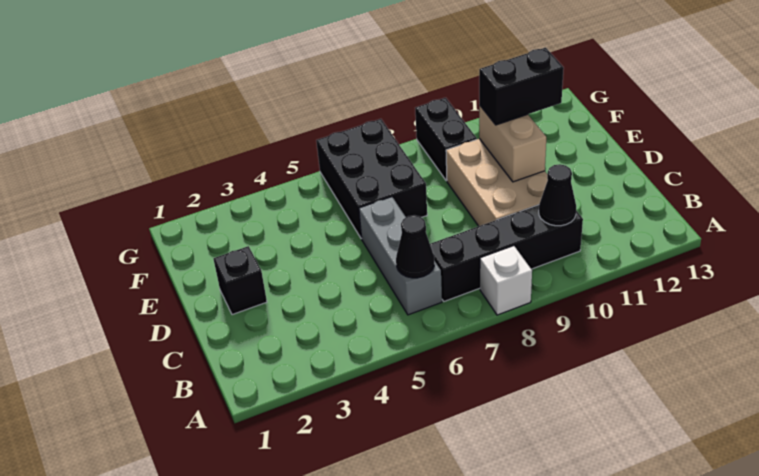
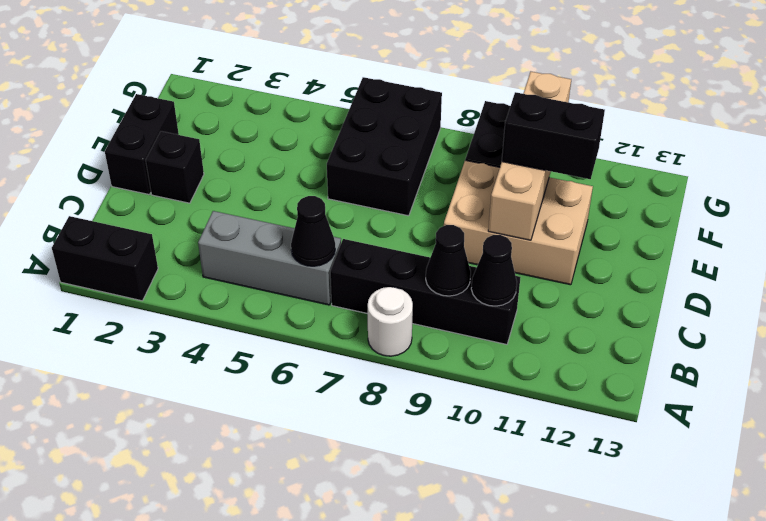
none -> black brick A1:A2 level 1
white brick A8 level 1 -> white round brick A8 level 1
grey brick B6:D6 level 1 -> grey brick B4:B6 level 1
none -> black cone B9 level 2
tan brick C9:E10 level 1 -> tan brick D9:E11 level 1
none -> black brick D1:E1 level 1
tan brick D10:E10 level 2 -> tan brick D10:G10 level 2

